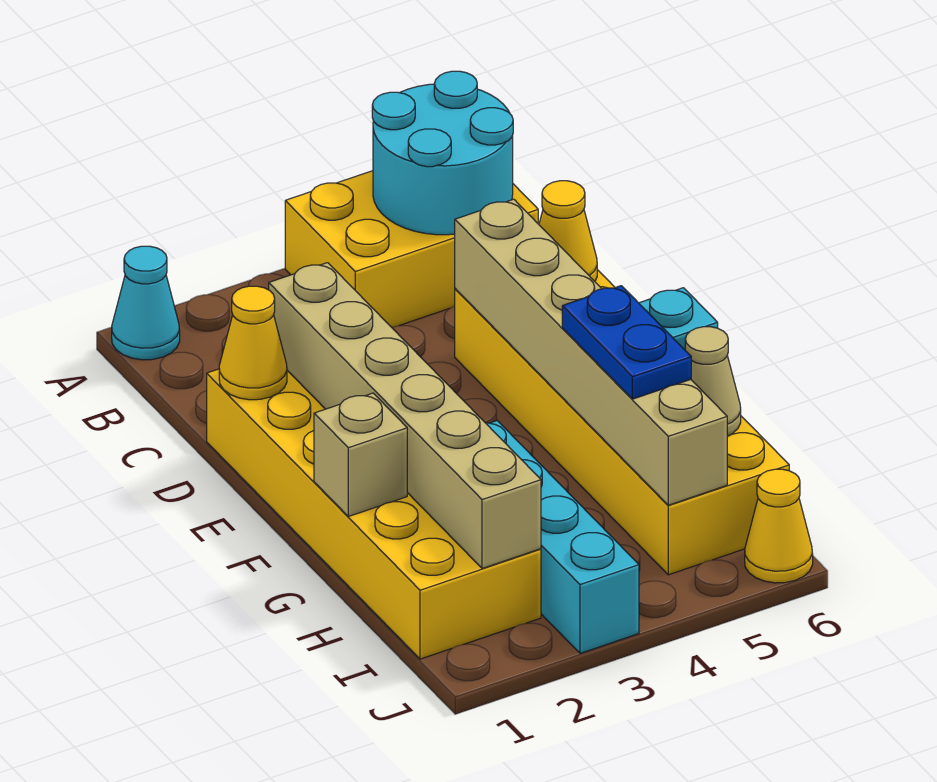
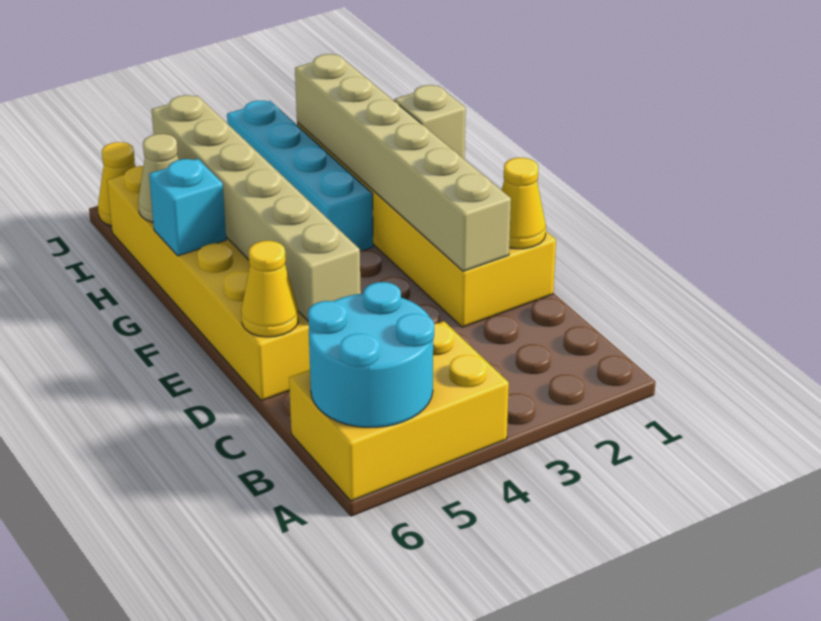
cyan cone A1 level 1 -> none
blue plate G5:H5 level 3 -> none

